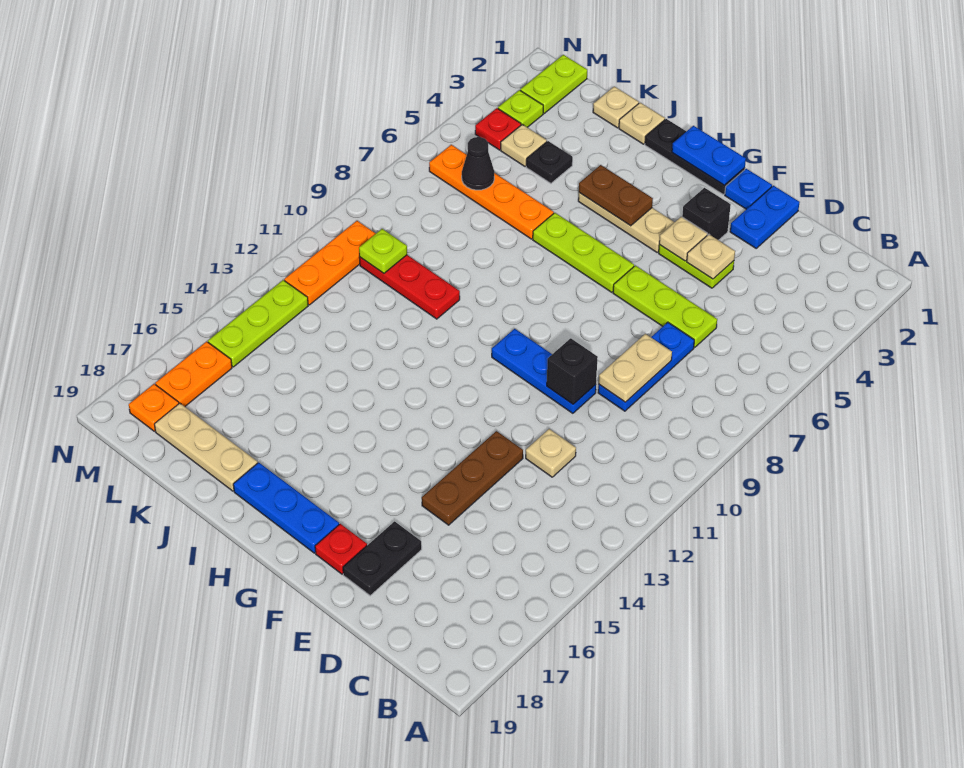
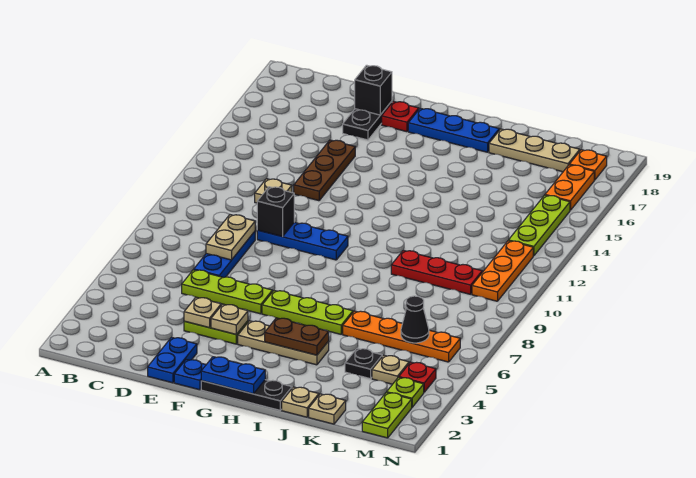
black brick F3 level 1 -> black brick E18 level 2
lime plate L10 level 2 -> none

